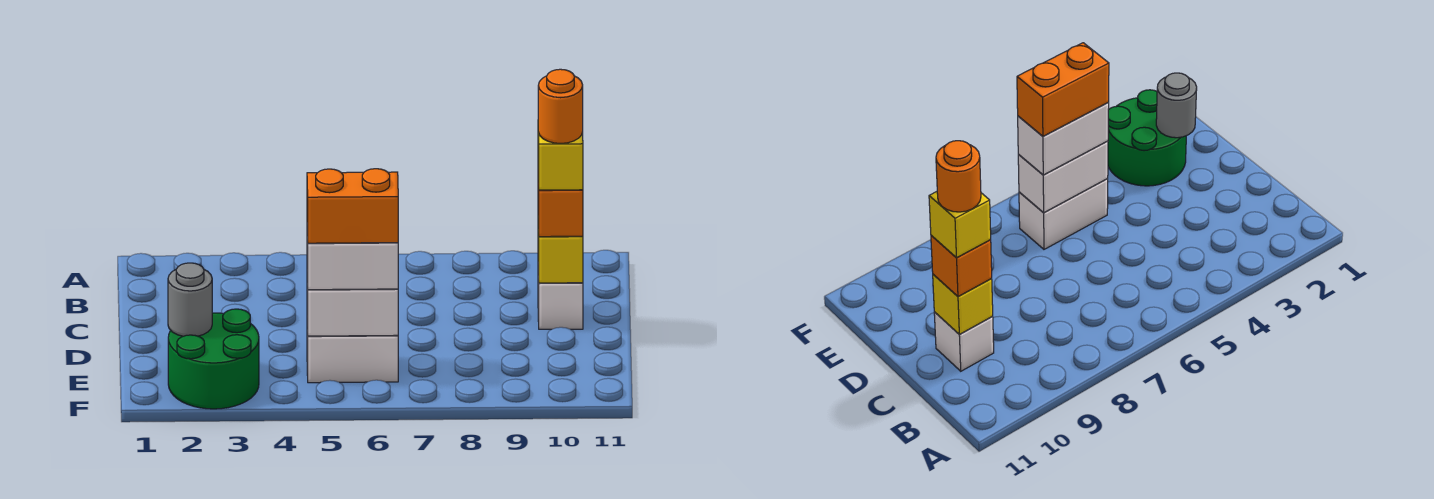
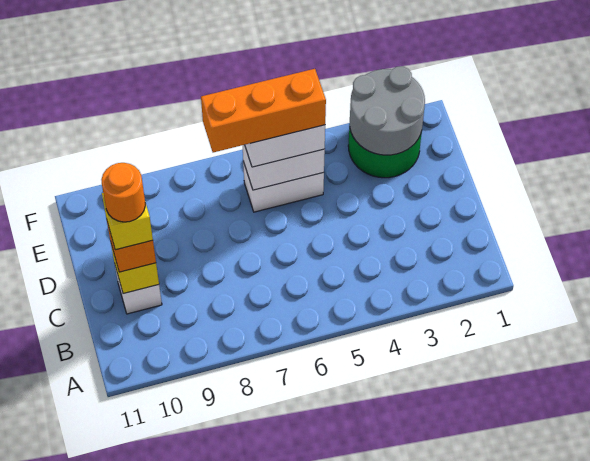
grey round brick E2 level 2 -> grey round brick E2:F3 level 2
orange brick E5:E6 level 4 -> orange brick E5:E7 level 4

